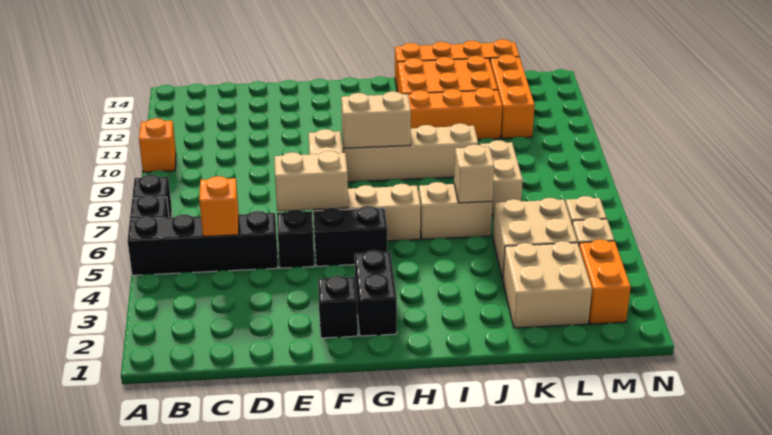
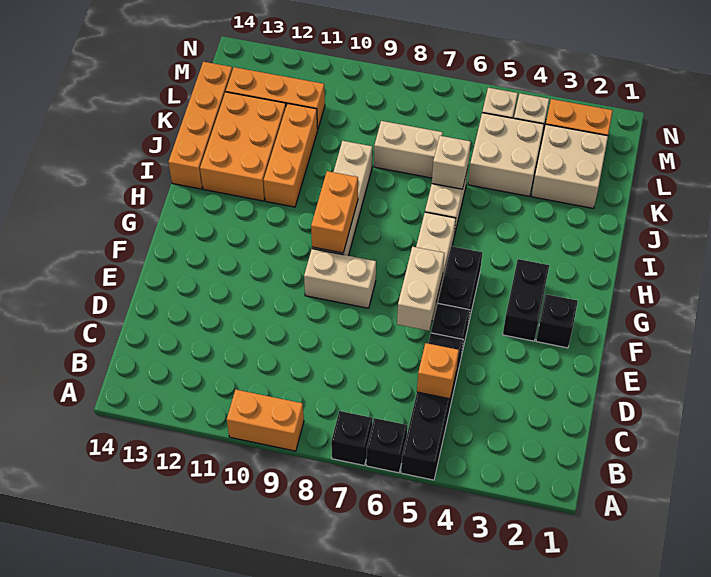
orange brick A10 level 1 -> orange brick A9:A10 level 1
black brick G2:G3 level 1 -> black brick F3:G3 level 1
tan brick G9:H9 level 2 -> orange brick G9:H9 level 2

